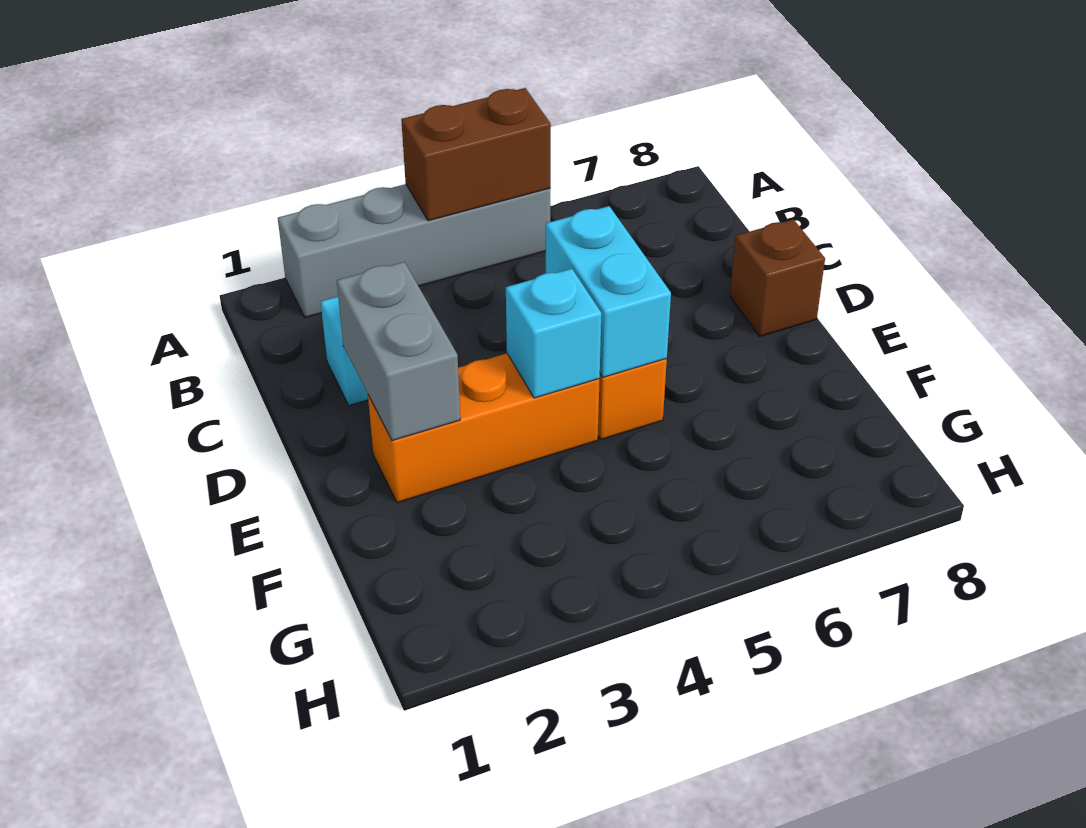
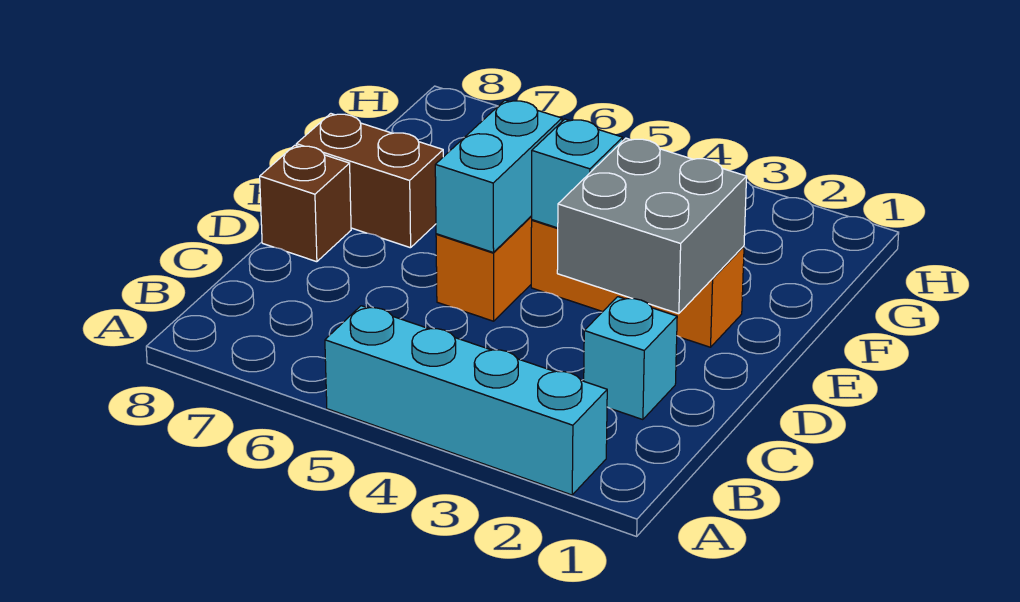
grey brick A2:A5 level 1 -> cyan brick A2:A5 level 1
brown brick A4:A5 level 2 -> brown brick E7:E8 level 1
grey brick D2:E2 level 2 -> grey brick D2:E3 level 2

